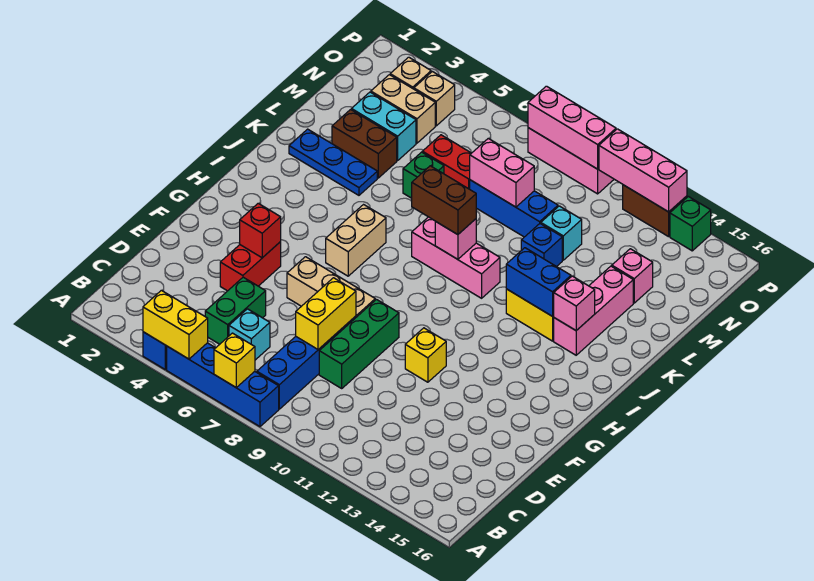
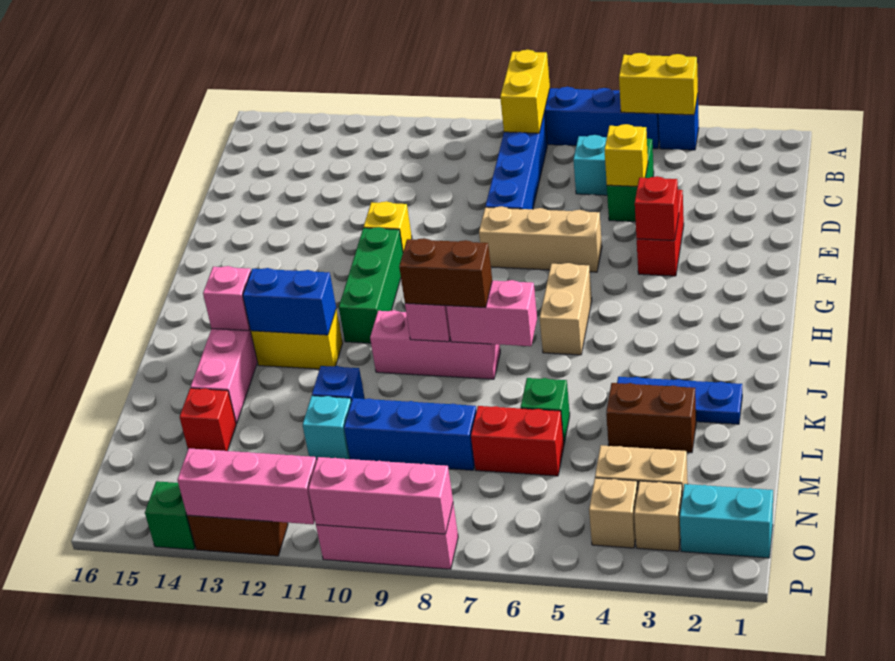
yellow brick A7 level 2 -> yellow brick D5 level 2
yellow brick D8:E8 level 2 -> yellow brick A8:B8 level 2
green brick D9:F9 level 1 -> green brick G11:I11 level 1
cyan brick M3:M4 level 1 -> cyan brick O1:O2 level 1
pink brick M8:M9 level 2 -> pink brick J7:J8 level 2
pink brick M14 level 1 -> red brick M14 level 1

